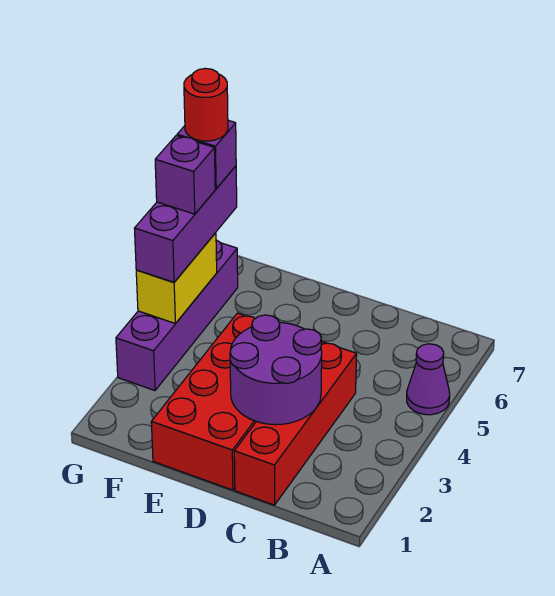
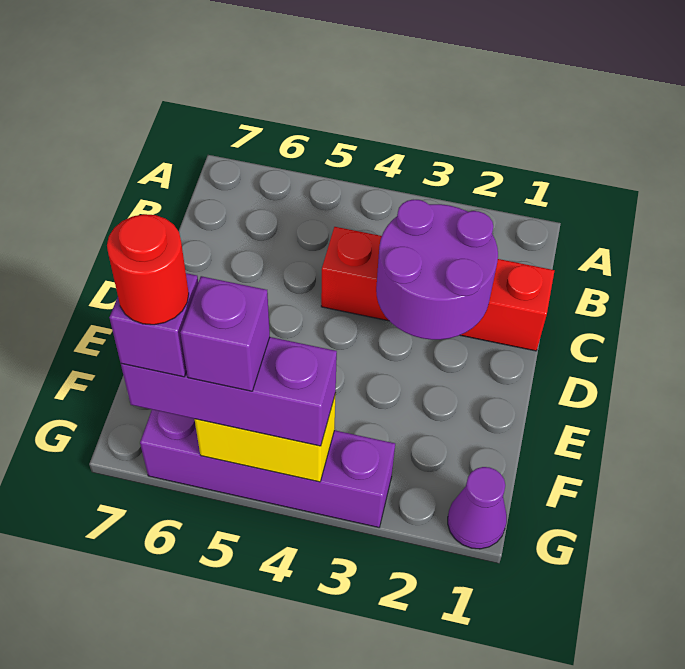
purple cone A5 level 1 -> purple cone G1 level 1
red brick D1:E4 level 1 -> none

